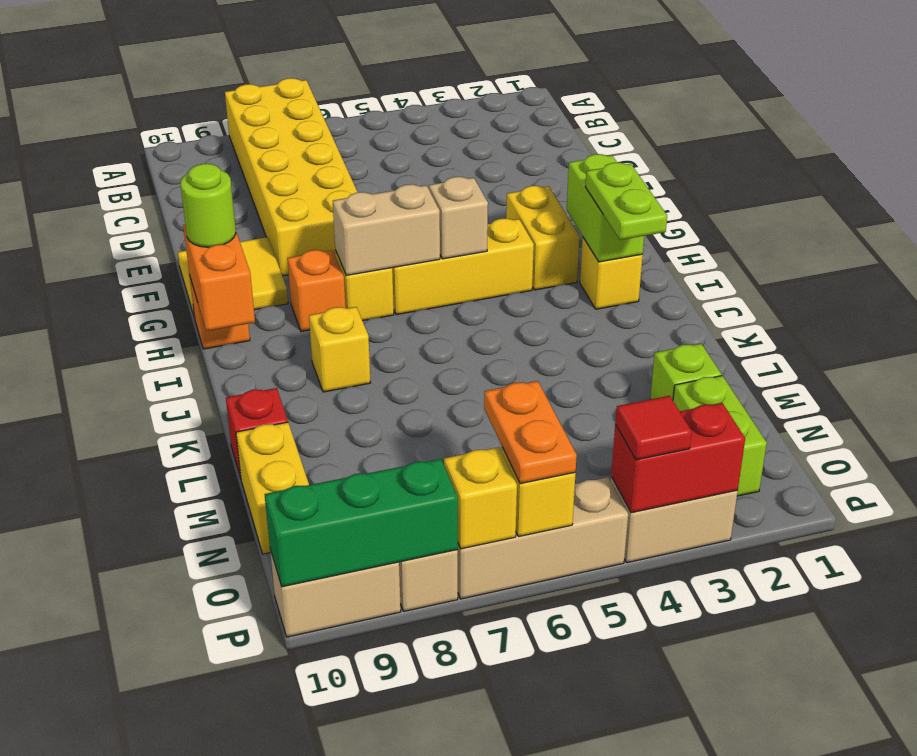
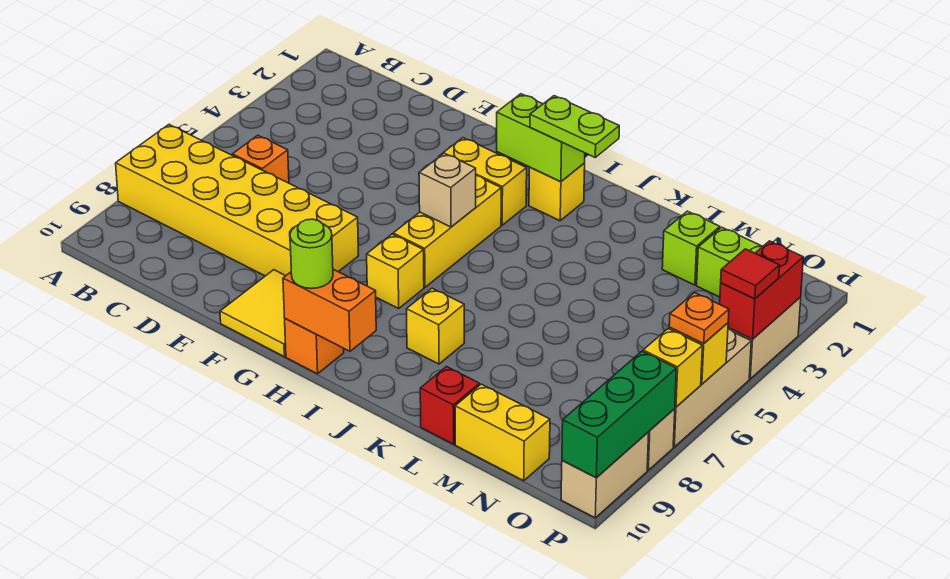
tan brick H6:H7 level 2 -> none
orange brick H8 level 1 -> orange brick C6 level 1
orange plate O6:P6 level 3 -> orange plate P6 level 3

